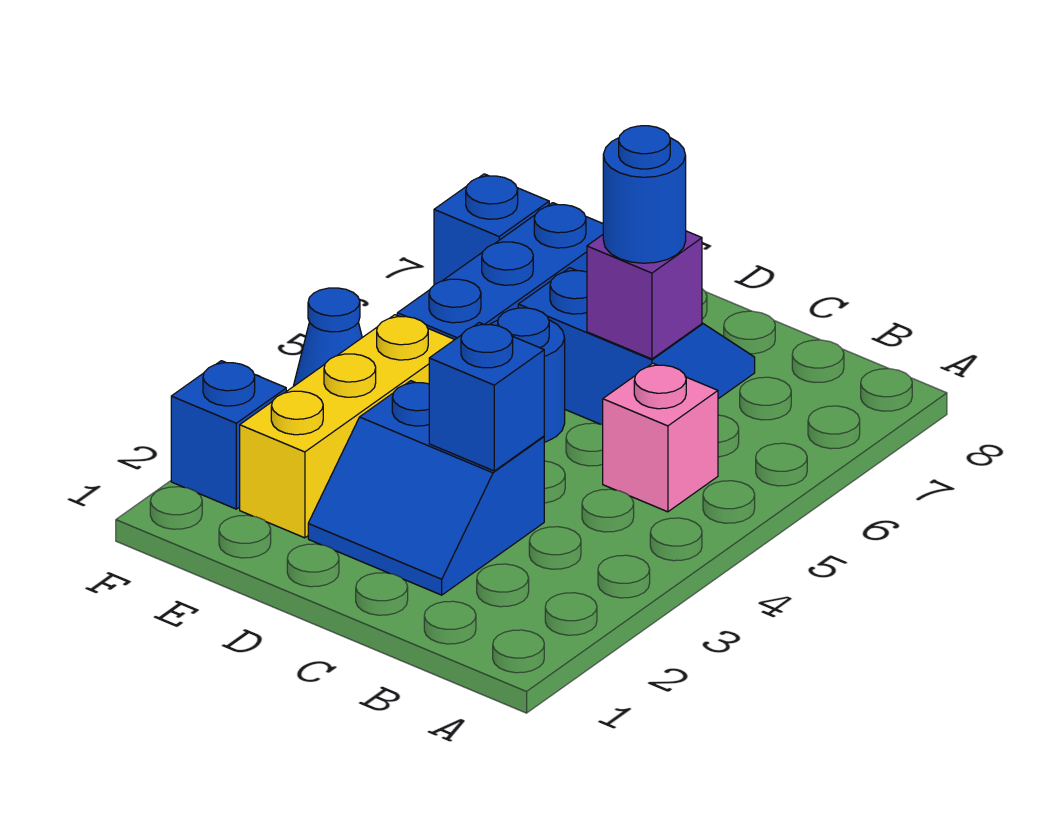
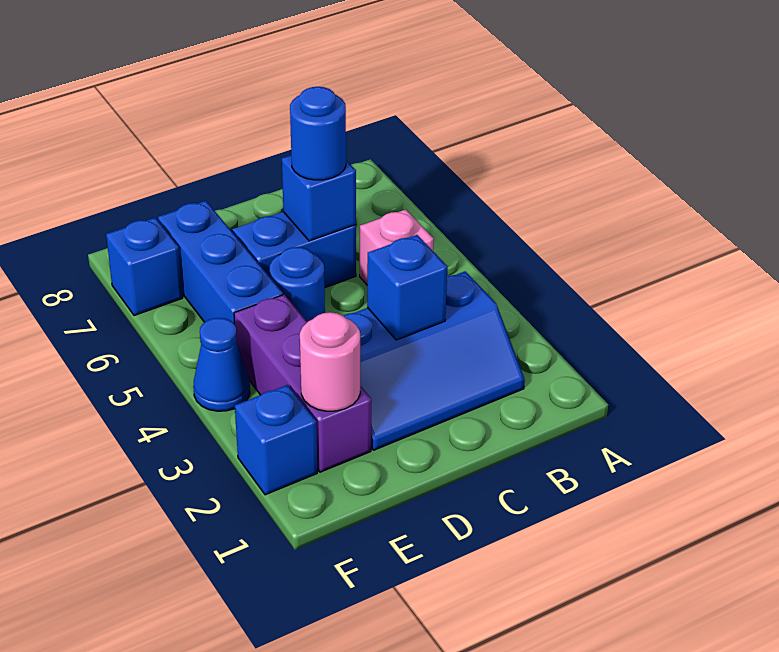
blue slope C2:D3 level 1 top 3 -> blue slope B2:D3 level 1 top 3
purple brick C6 level 2 -> blue brick C6 level 2
yellow brick E2:E4 level 1 -> purple brick E2:E4 level 1
none -> pink round brick E2 level 2

